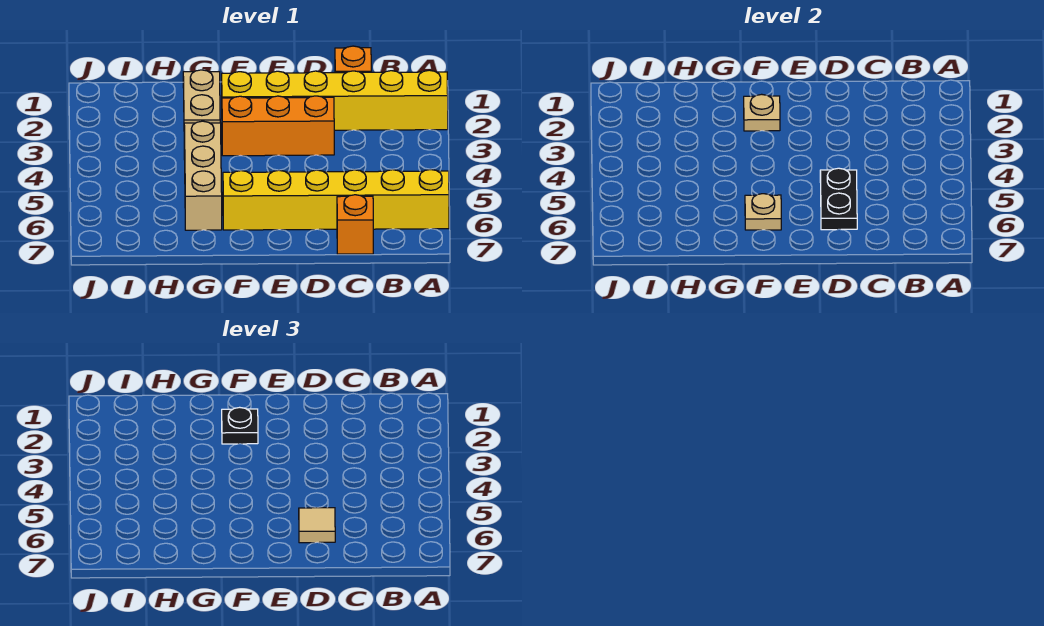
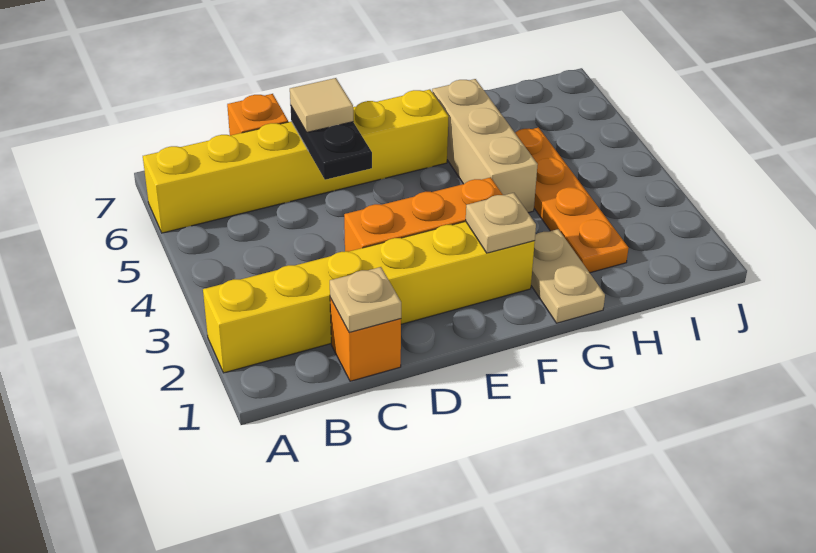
black plate F2 level 3 -> none
tan plate F6 level 2 -> tan plate C1 level 2
none -> orange plate H2:H5 level 1

